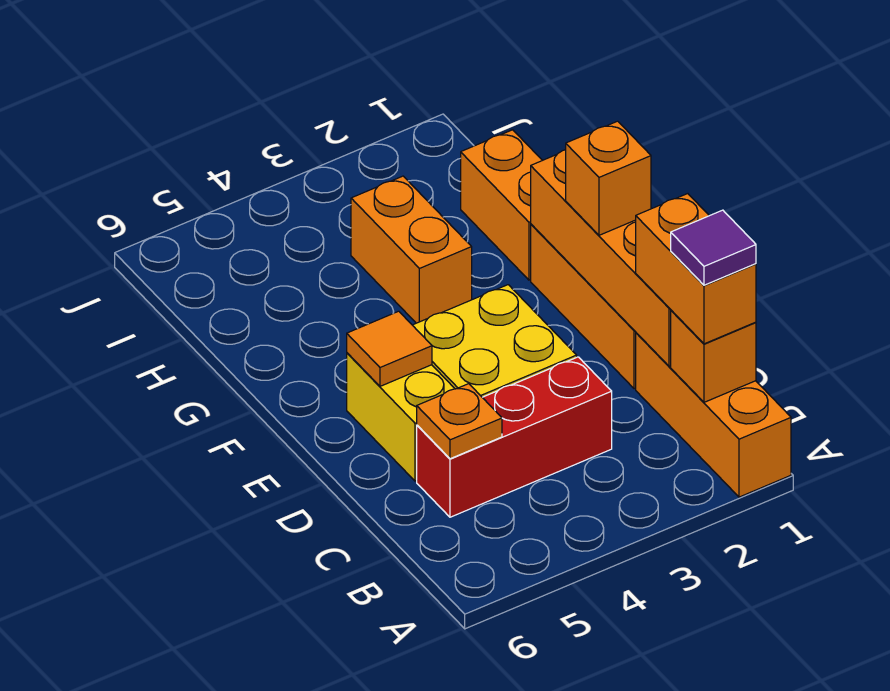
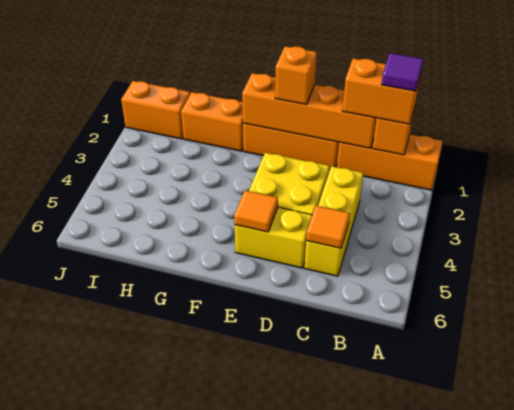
red brick C3:C5 level 1 -> yellow brick C3:C5 level 1
orange plate C5 level 2 -> orange tile C5 level 2
orange brick G3:H3 level 1 -> orange brick I1:J1 level 1

